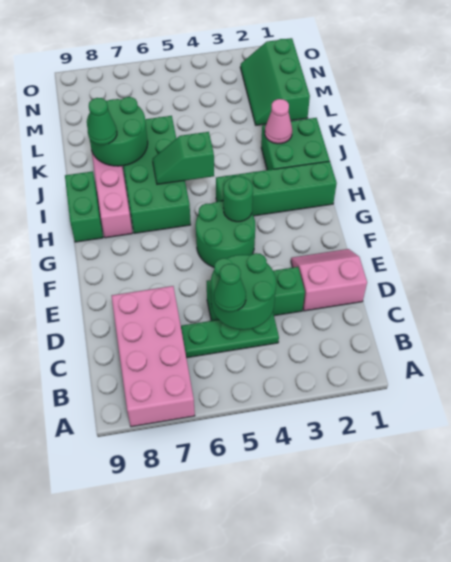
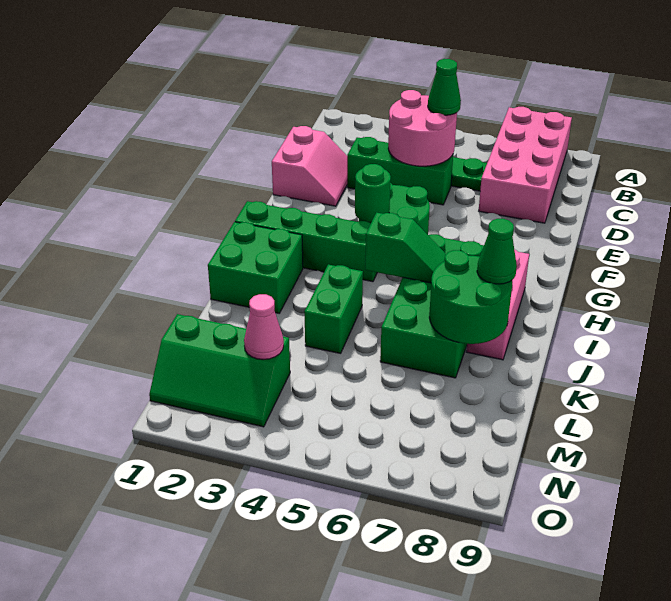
green round brick C4:D5 level 2 -> pink round brick C4:D5 level 2
pink slope D1:E2 level 1 top D -> pink slope D1:E2 level 1 top 1
green brick H9:I9 level 1 -> green brick J4:K4 level 1
pink cone J2 level 2 -> pink cone M3 level 2
green slope L1:N2 level 1 top 1 -> green slope M1:N3 level 1 top M

